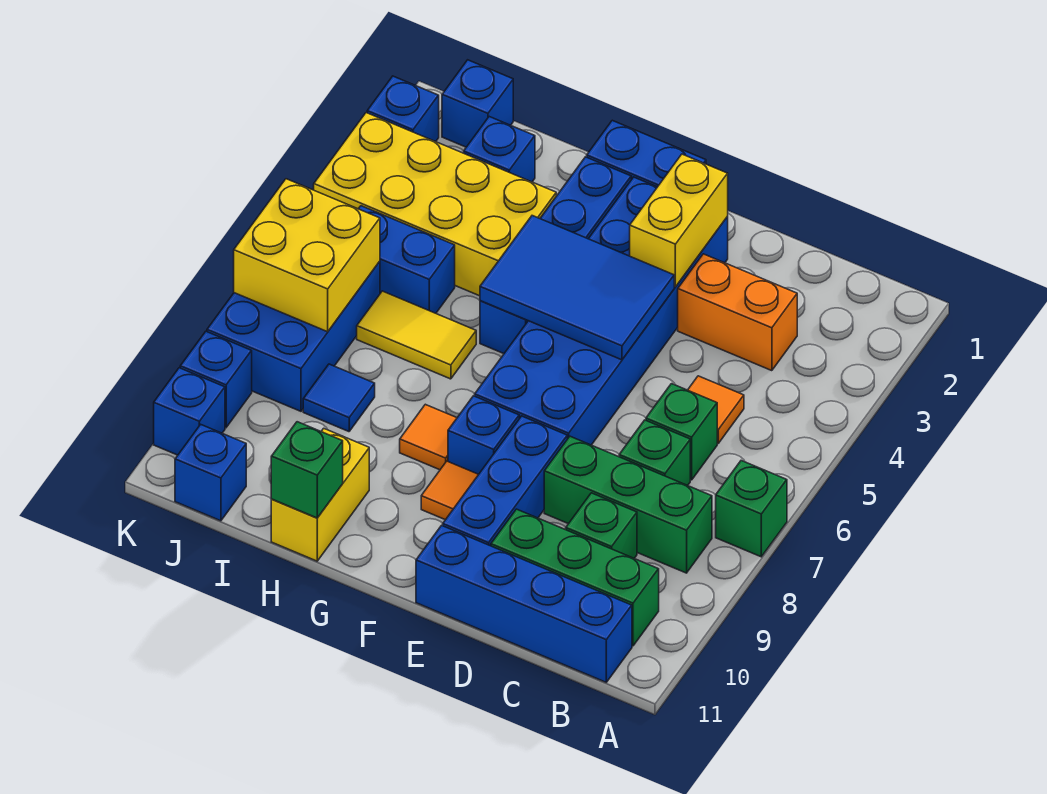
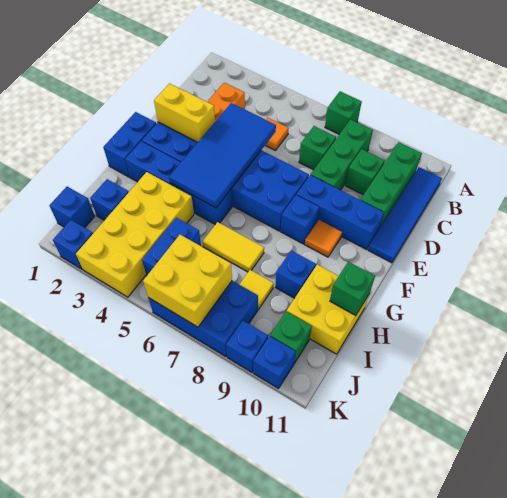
blue brick B11:E11 level 1 -> blue tile B11:E11 level 1
green brick C6 level 1 -> green brick J10 level 1
blue tile E4:G5 level 2 -> blue tile D4:G5 level 2
orange tile G8 level 1 -> none
yellow tile H6:I6 level 1 -> yellow tile H6:H7 level 1
yellow brick H10:H11 level 1 -> yellow brick H10:I11 level 1
blue tile I8 level 1 -> yellow tile I8 level 1
blue brick J11 level 1 -> blue brick H9 level 1

